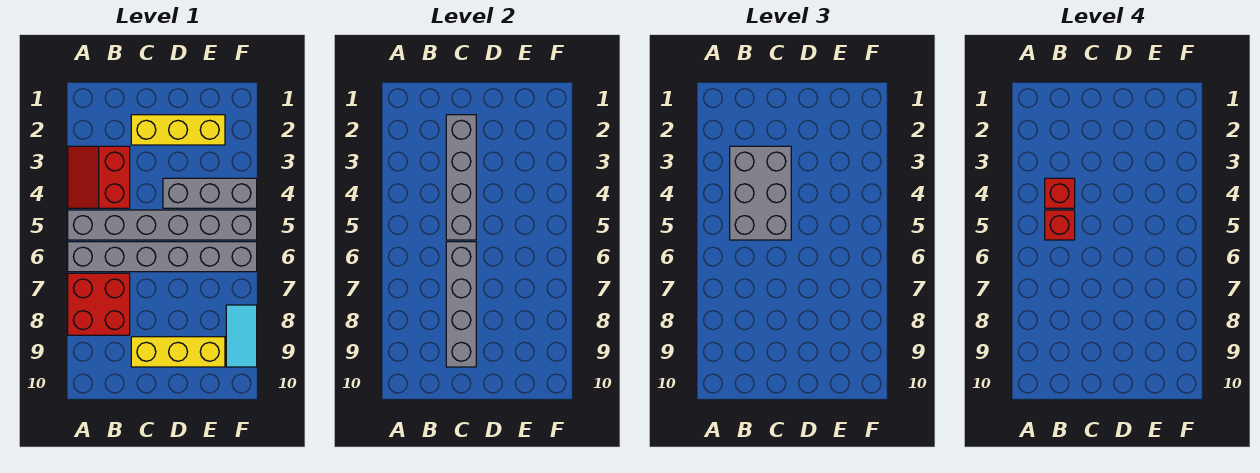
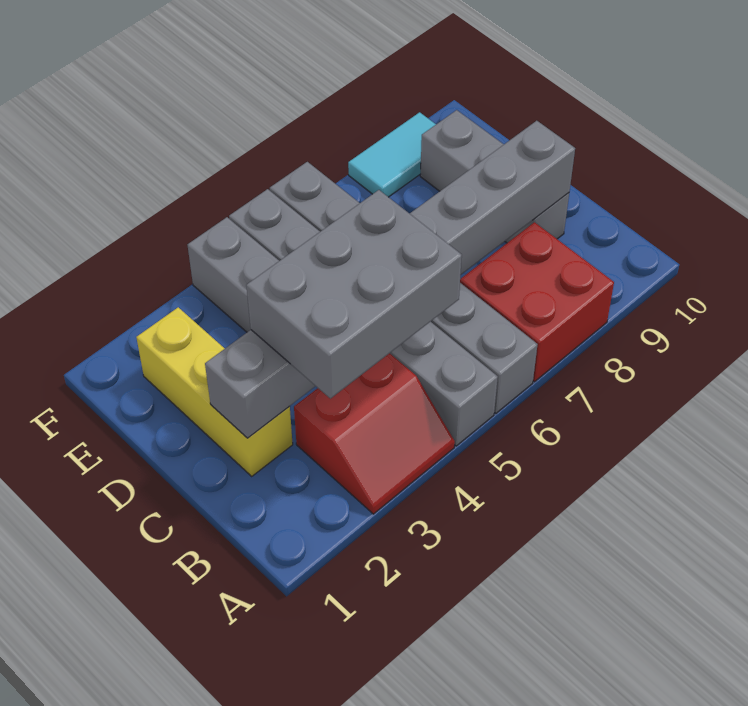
red brick B4 level 4 -> none
red brick B5 level 4 -> none
yellow brick C9:E9 level 1 -> grey brick C9:E9 level 1

